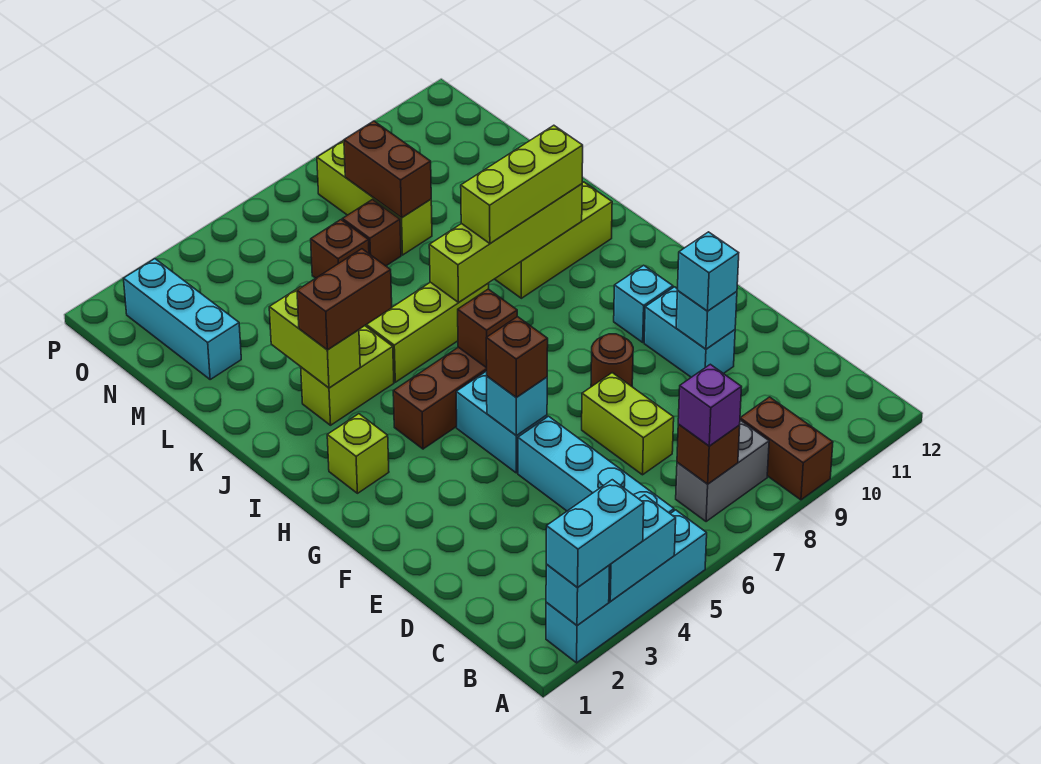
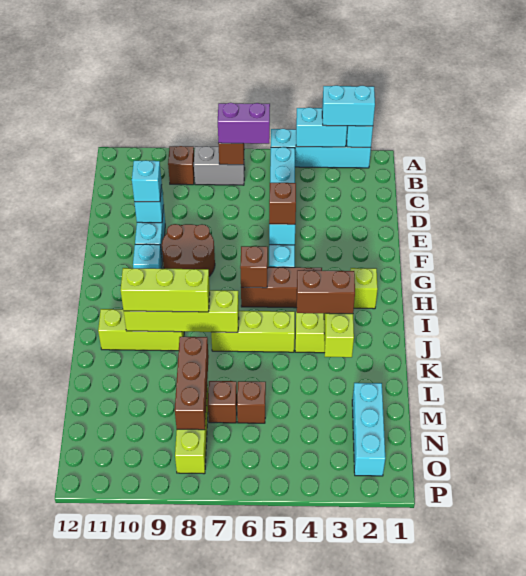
brown brick A9:B9 level 1 -> brown brick B9 level 1
purple brick B7 level 3 -> purple brick B6:B7 level 3
lime brick D7:E7 level 1 -> none
brown round brick F8 level 1 -> brown round brick F8:G9 level 1
brown brick M8:N8 level 2 -> brown brick L8:N8 level 2

